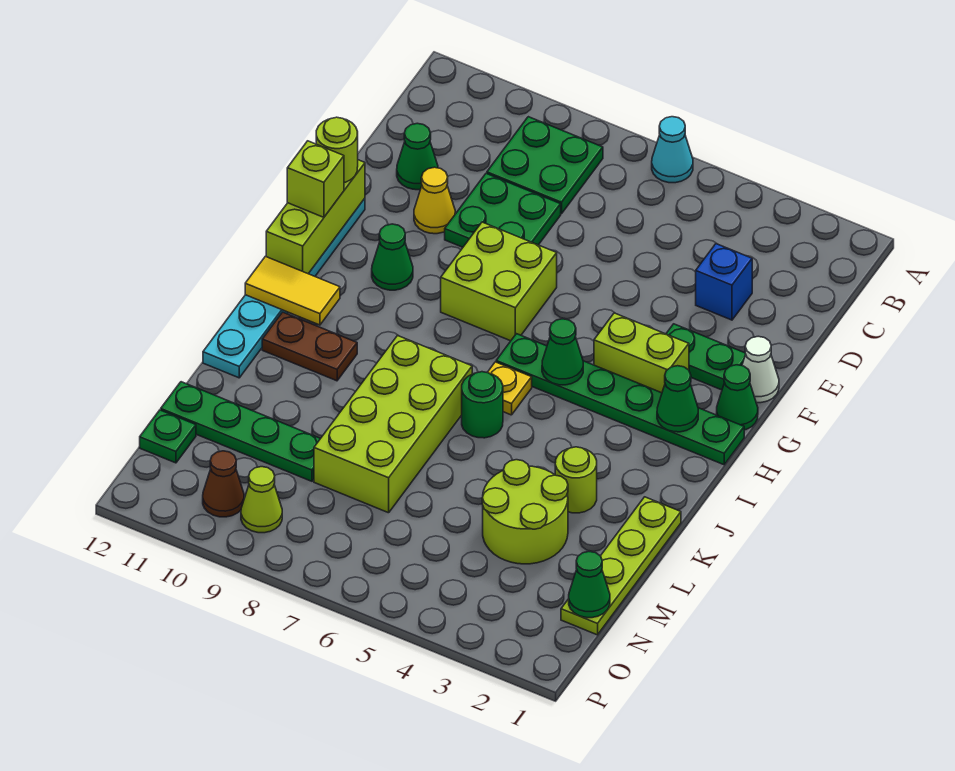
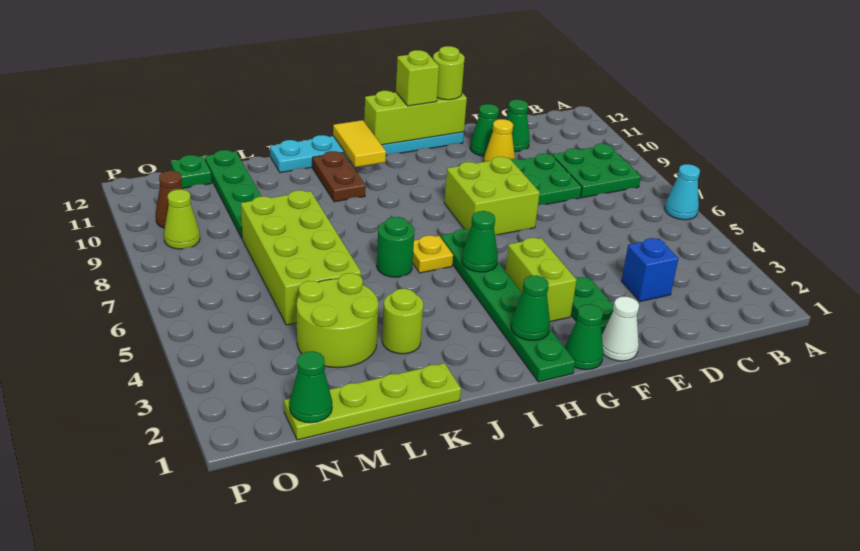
green cone G10 level 1 -> green cone E11 level 1
lime brick J7:M8 level 1 -> lime brick L5:M8 level 1

